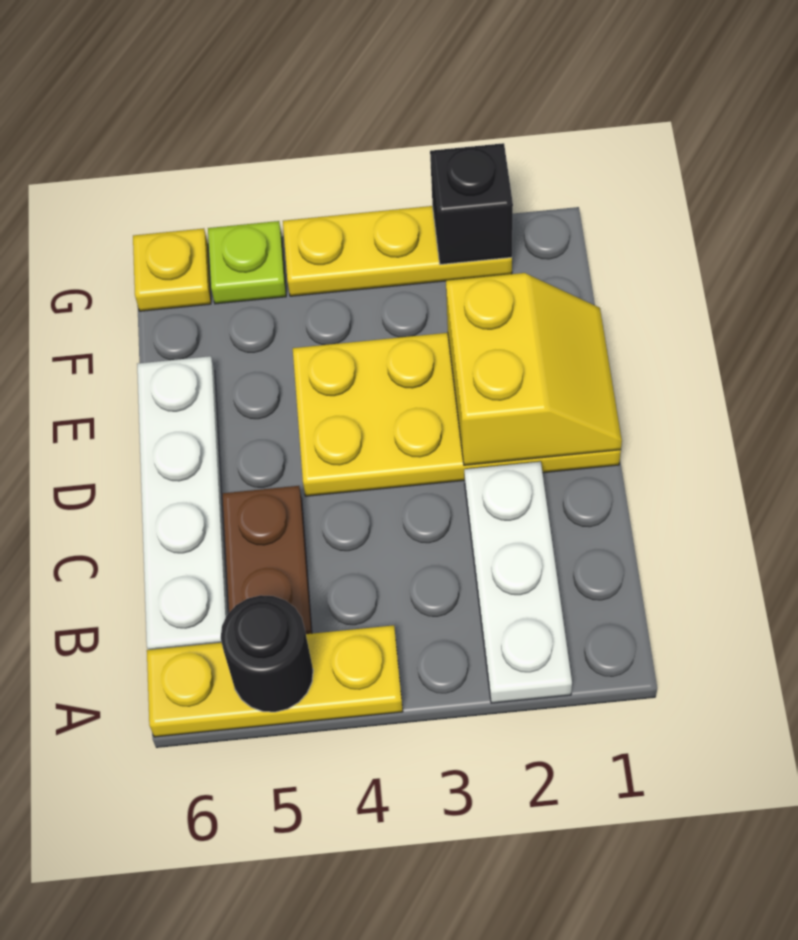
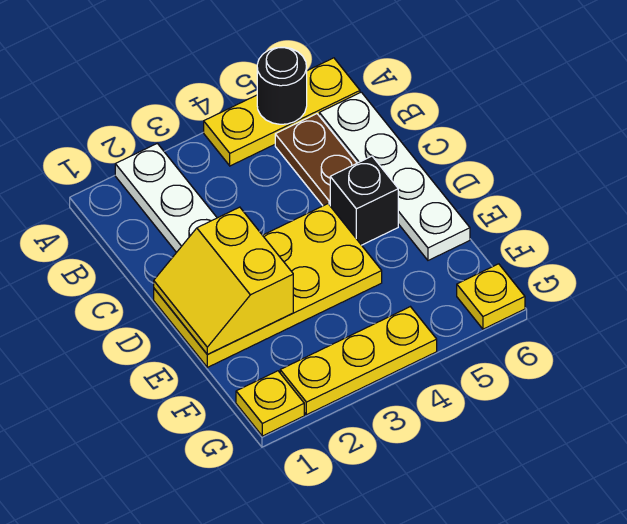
none -> yellow plate G1 level 1
black brick G2 level 2 -> black brick D5 level 1
lime plate G5 level 1 -> none

